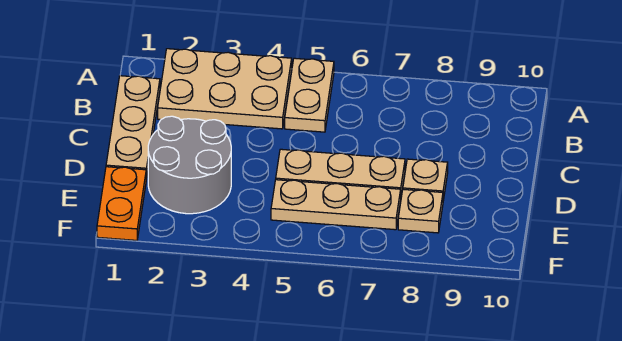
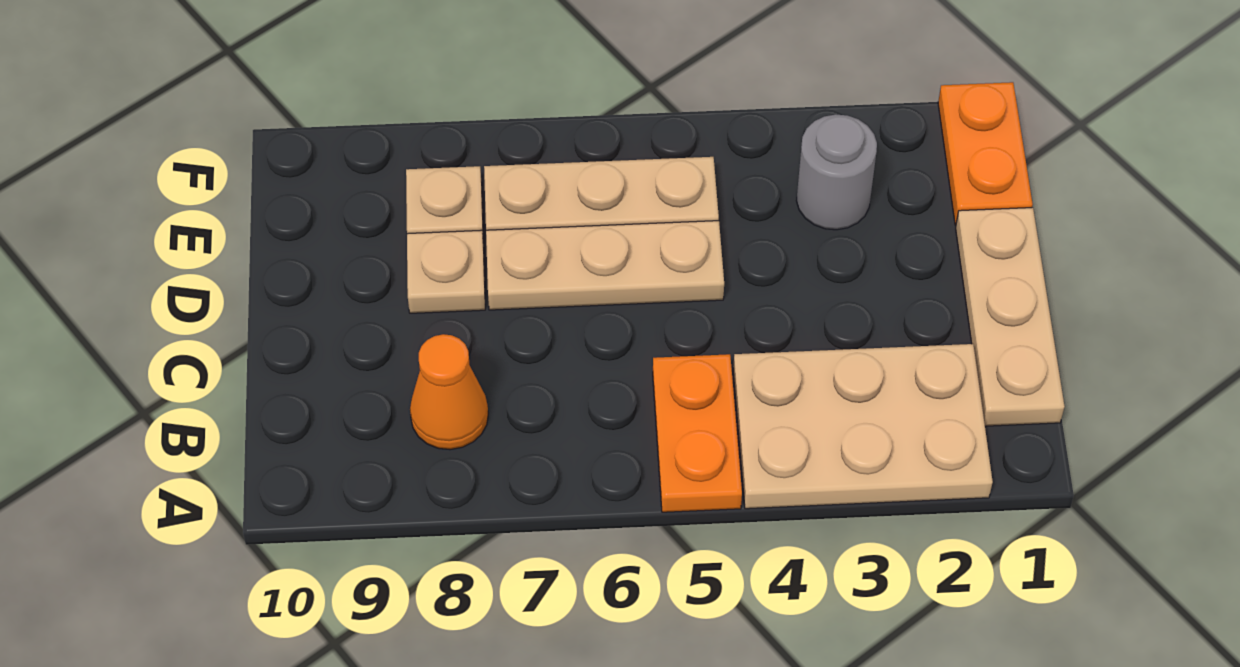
tan plate A5:B5 level 1 -> orange plate A5:B5 level 1
none -> orange cone B8 level 1
grey round brick D2:E3 level 1 -> grey round brick E3 level 1

